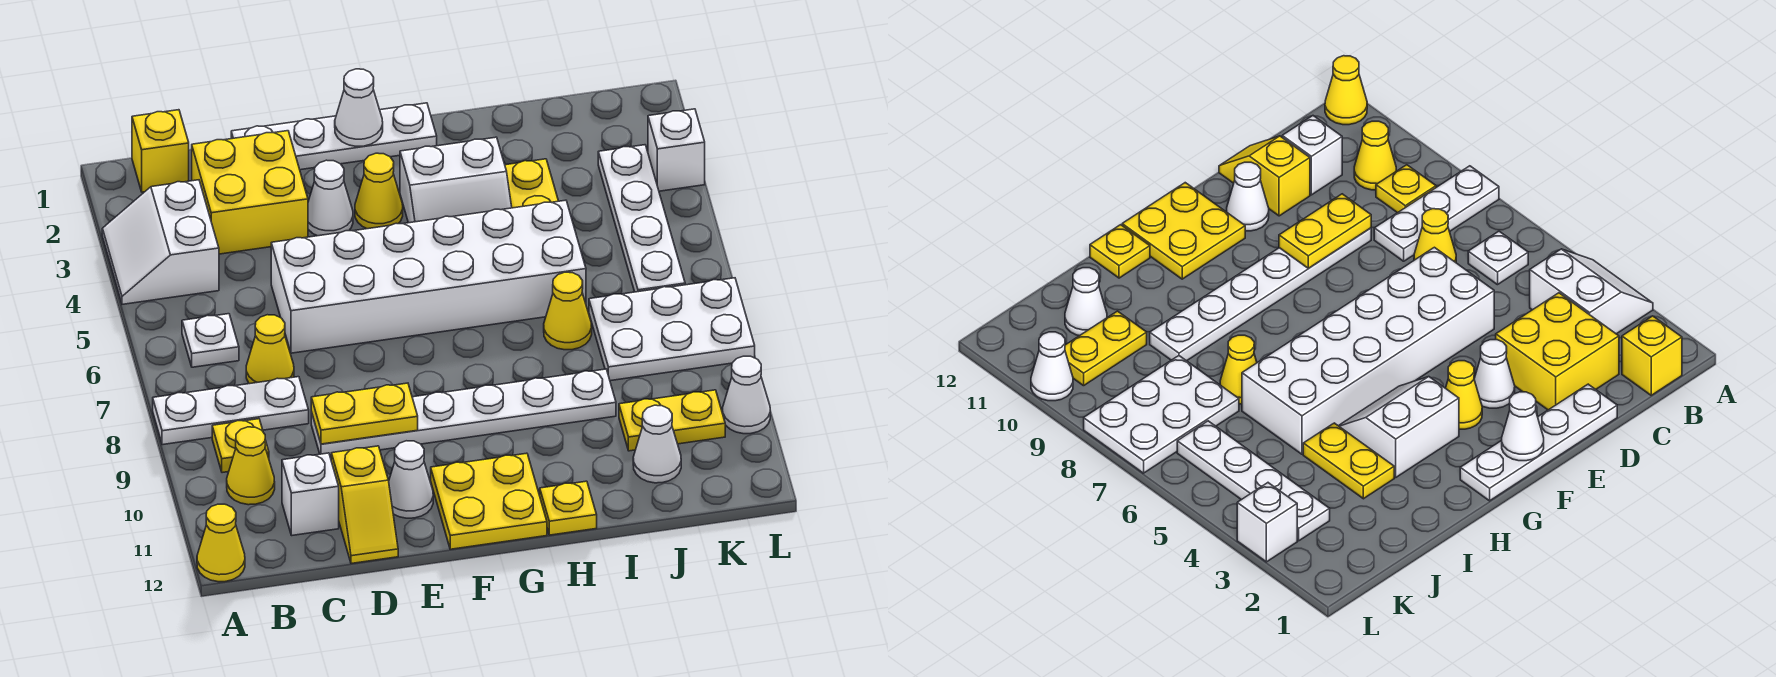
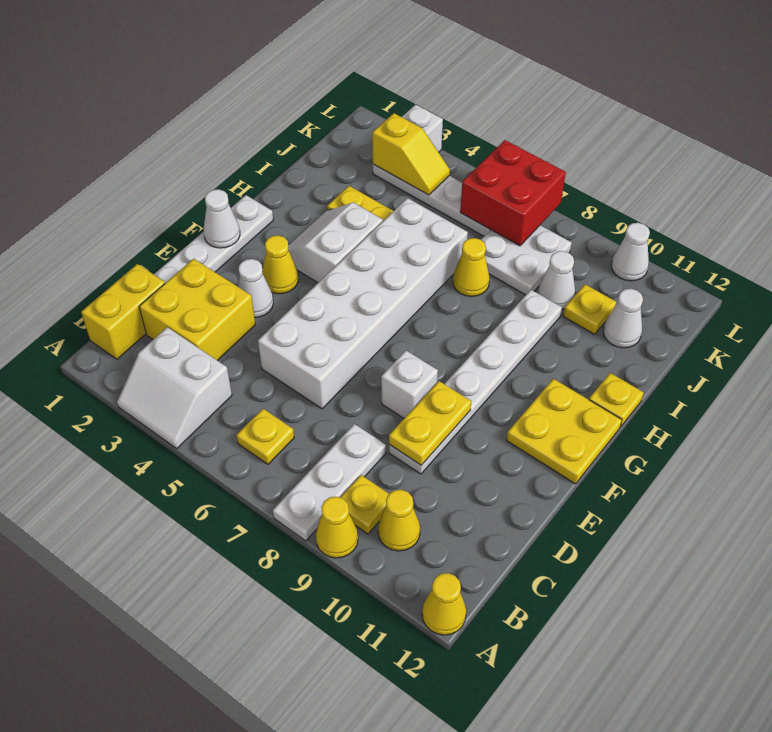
yellow brick B1 level 1 -> yellow brick B1:C1 level 1
white plate B6 level 1 -> yellow plate B6 level 1
yellow cone C7 level 1 -> yellow cone A9 level 1
white brick C11 level 1 -> white brick E8 level 1
yellow slope D11:D12 level 1 top 11 -> yellow slope K3:K4 level 2 top 3
white cone E11 level 1 -> white cone J9 level 1
white slope G3:H4 level 1 top 3 -> white slope G3:H4 level 1 top 4
white plate J7:L8 level 1 -> white plate J7:K8 level 1
yellow plate J10:K10 level 1 -> yellow plate J10 level 1
none -> red brick K6:L7 level 2

